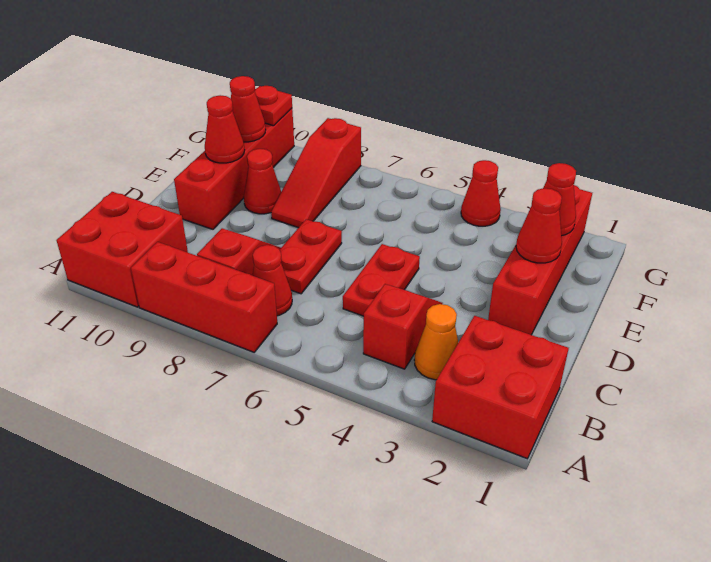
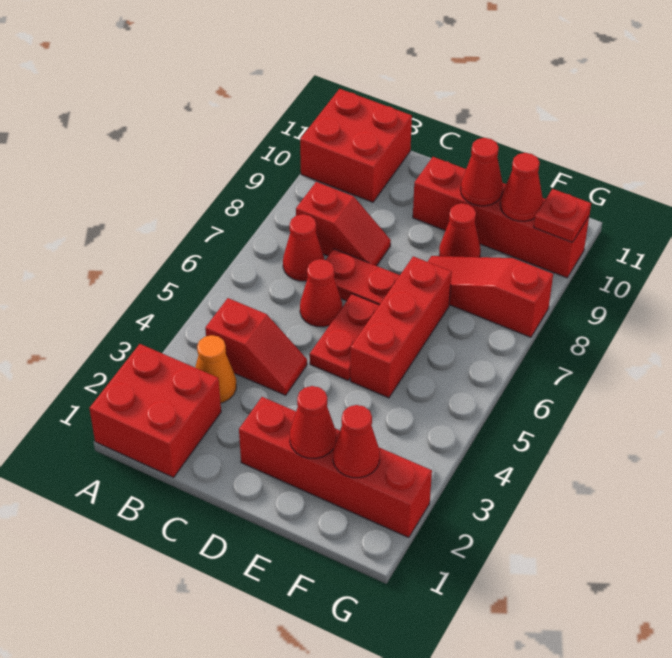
red brick A7:A9 level 1 -> red brick E5:E7 level 1
red plate C5:D5 level 1 -> red plate D5:D6 level 1
red cone G4 level 1 -> red cone C6 level 1

